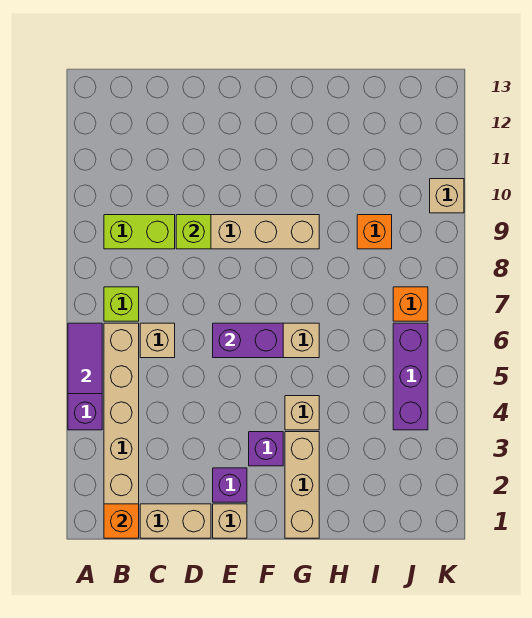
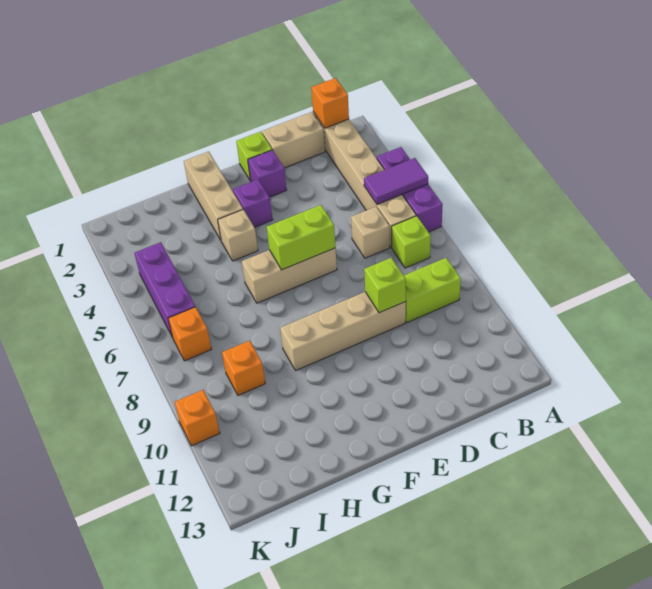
purple tile A5:A6 level 2 -> purple tile A5:B5 level 2
tan brick E1 level 1 -> lime brick E1 level 1
purple brick E6:F6 level 2 -> lime brick E6:F6 level 2
tan brick K10 level 1 -> orange brick K10 level 1

